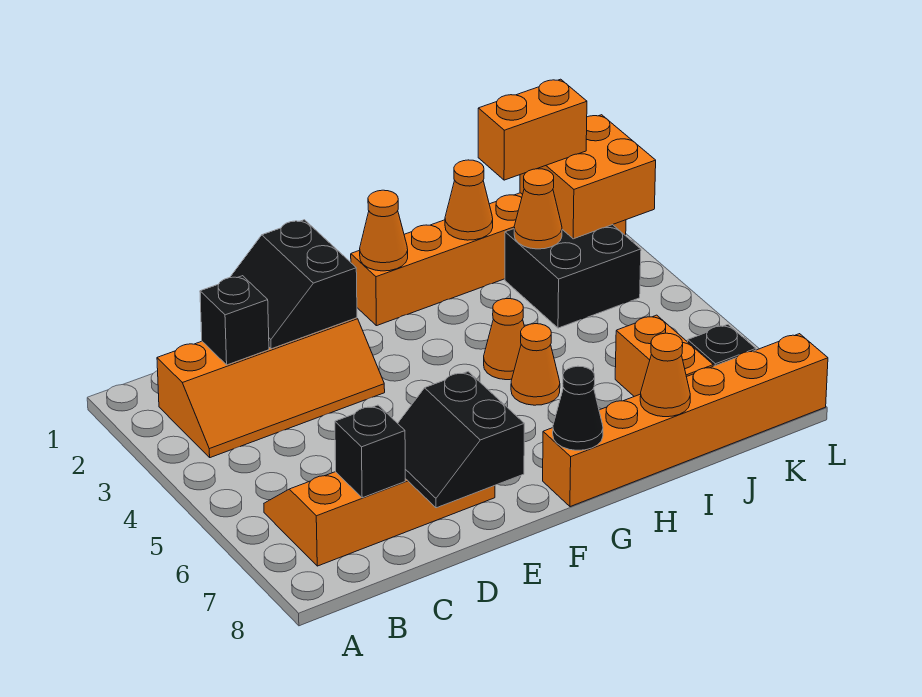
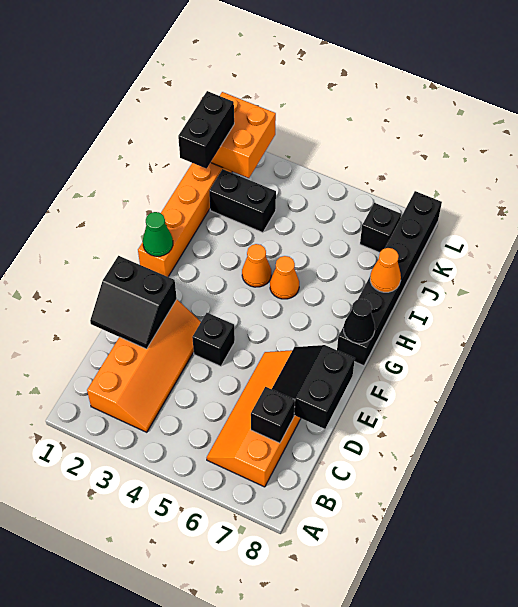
black brick C2 level 2 -> black brick E4 level 1
black slope D7:E8 level 2 top E -> black slope D7:E8 level 2 top 8
orange cone G1 level 2 -> green cone G1 level 2
orange brick G8:L8 level 1 -> black brick G8:L8 level 1
orange cone I1 level 2 -> none
orange brick J1:K1 level 3 -> black brick J1:K1 level 3
black brick J2:K3 level 1 -> black brick J2:J3 level 1
orange cone J2 level 2 -> none
orange brick J6:J7 level 1 -> none

